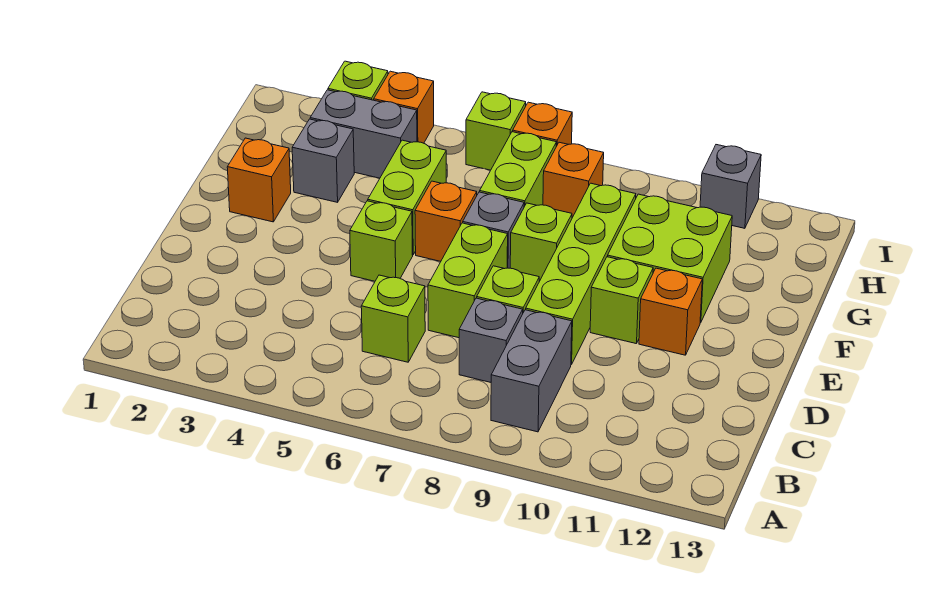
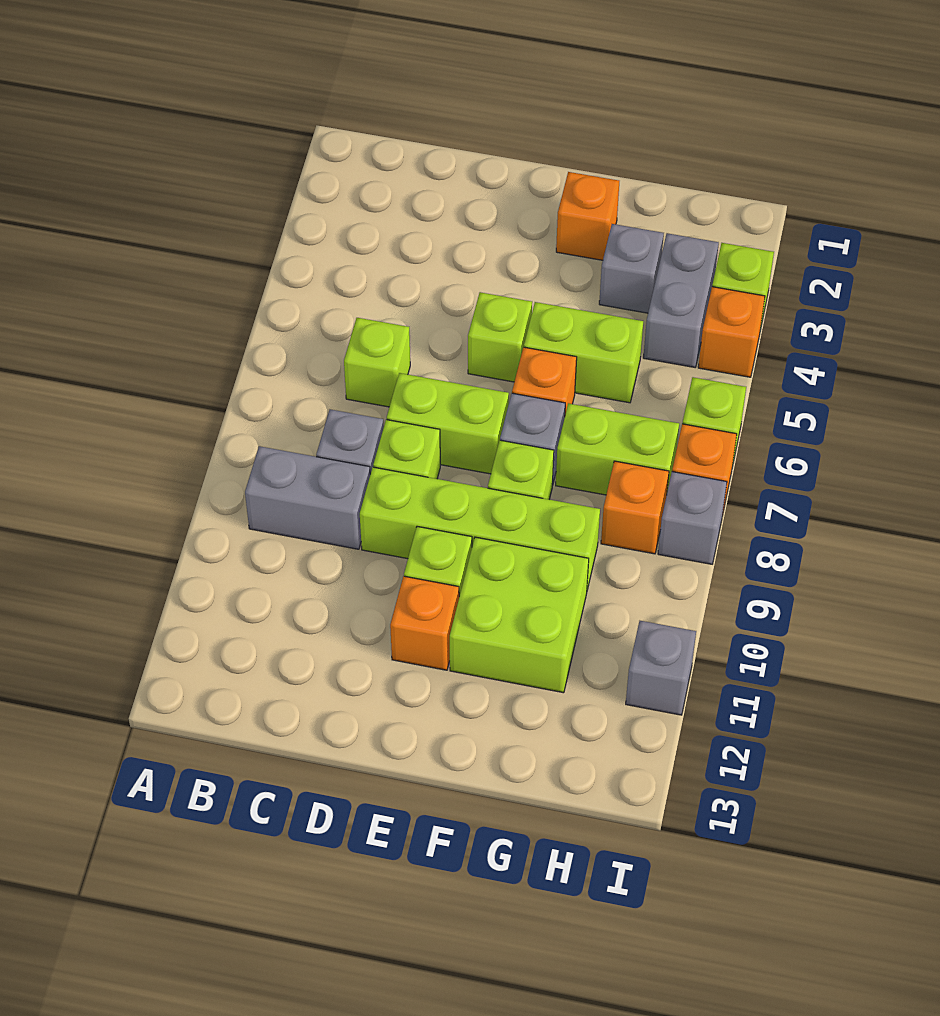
none -> grey brick I8 level 1

